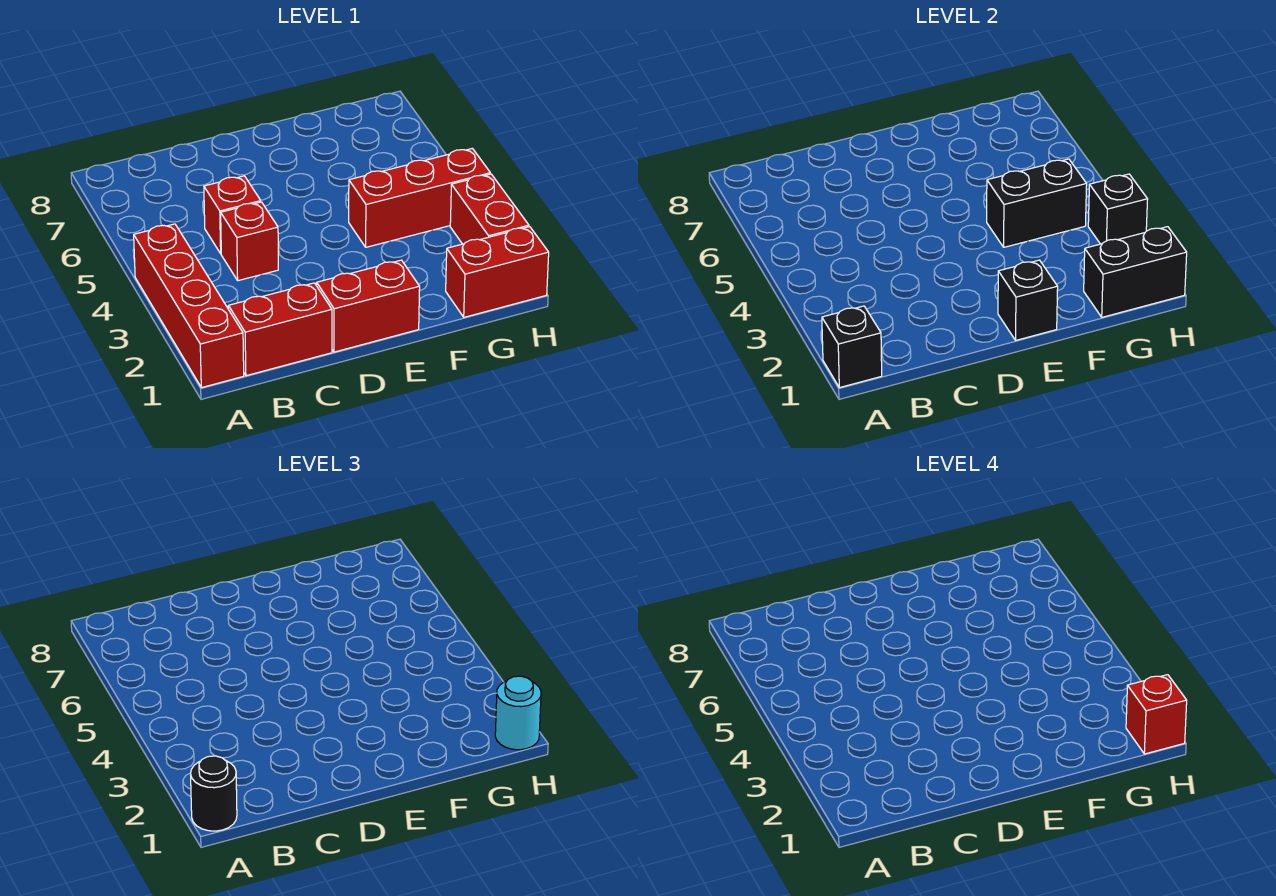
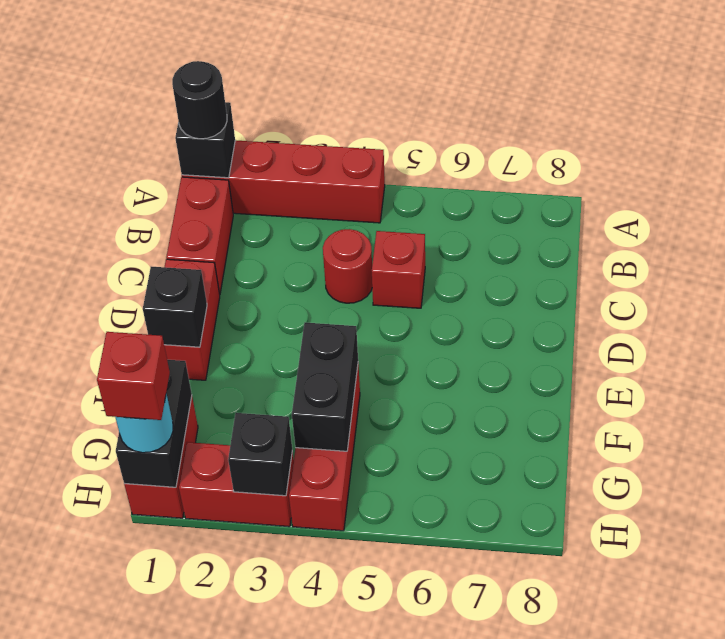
red brick C4 level 1 -> red round brick C4 level 1

